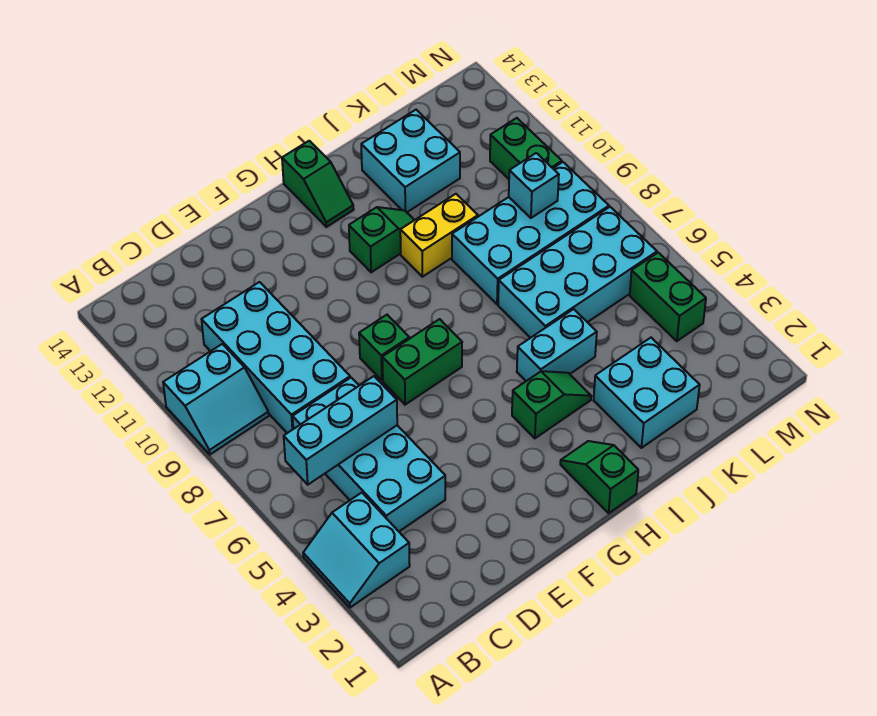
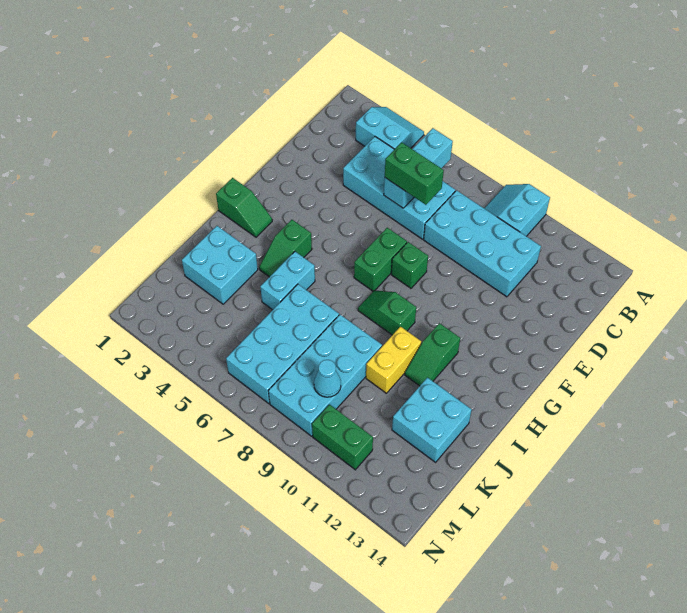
green slope H13:H14 level 1 top 14 -> green slope H8:H9 level 1 top 9
cyan brick L9 level 2 -> cyan cone L9 level 2
green brick M4:M5 level 1 -> green brick D6:D7 level 3

